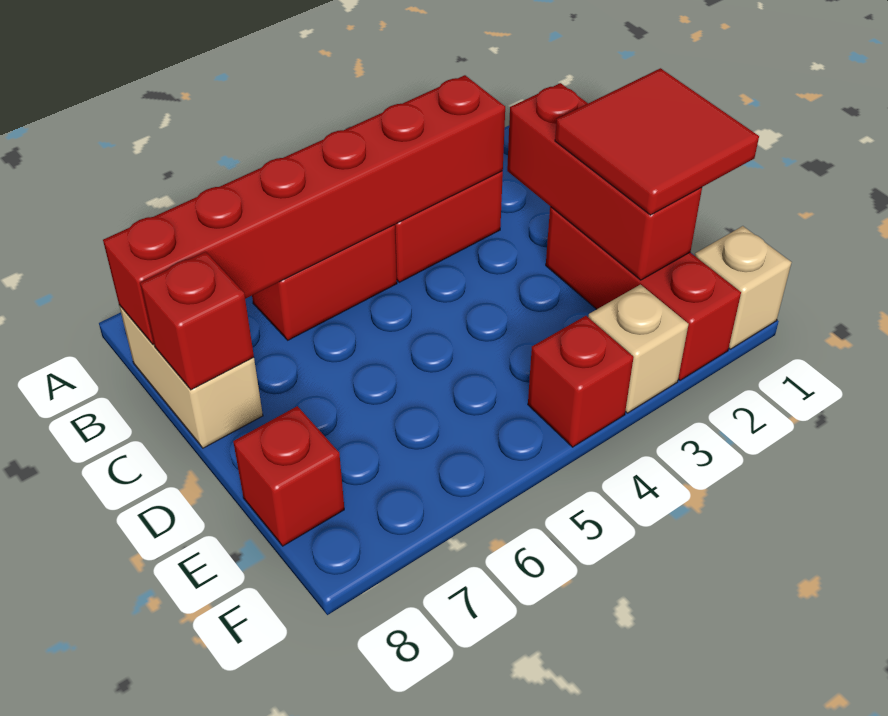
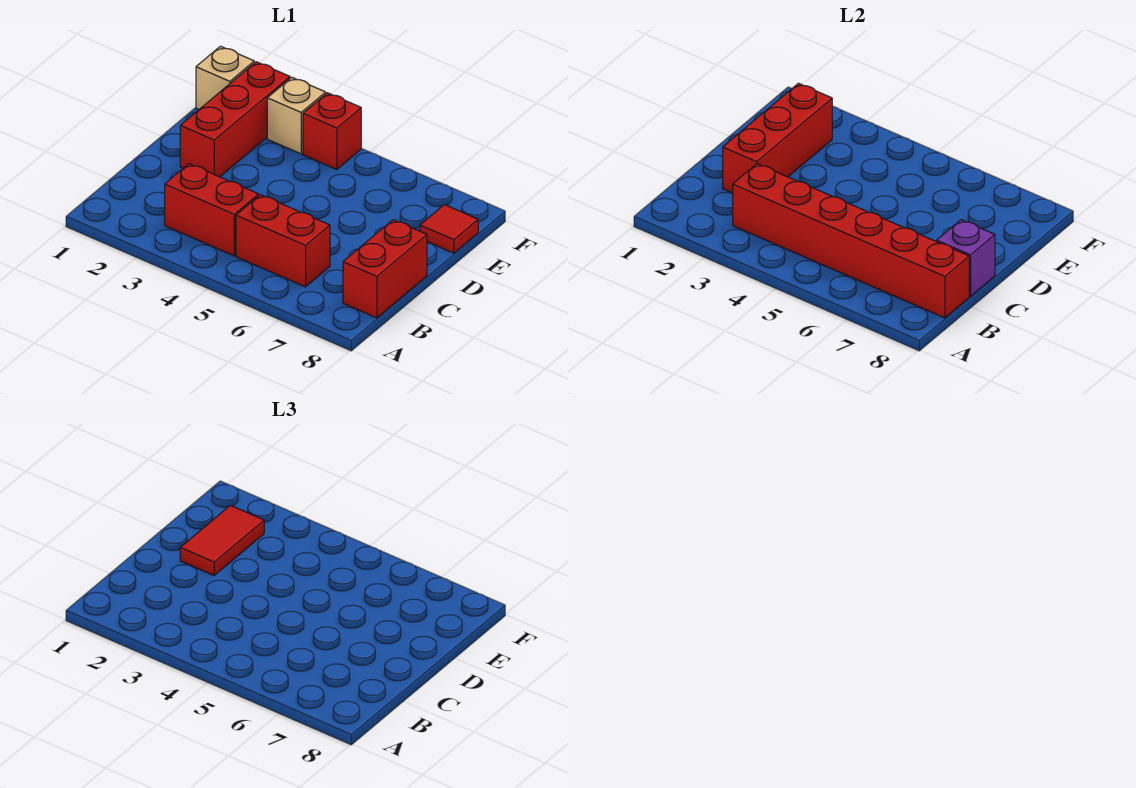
tan brick B8:C8 level 1 -> red brick B8:C8 level 1
red brick C8 level 2 -> purple brick C8 level 2
red tile D1:E2 level 3 -> red tile D2:E2 level 3
red brick E8 level 1 -> red tile E8 level 1

